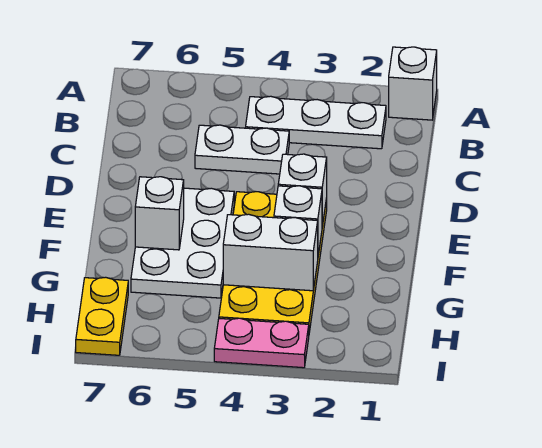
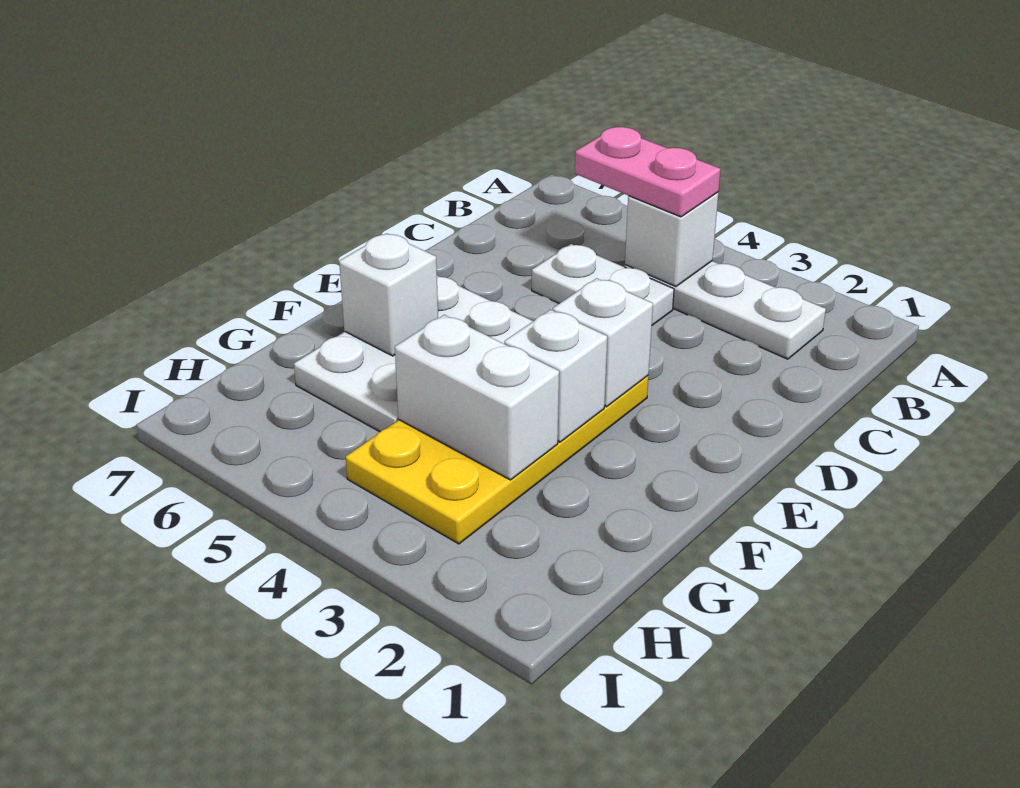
white brick A1 level 1 -> white brick B4 level 2
yellow plate H7:I7 level 1 -> none
pink plate I3:I4 level 1 -> pink plate B4:B5 level 3

